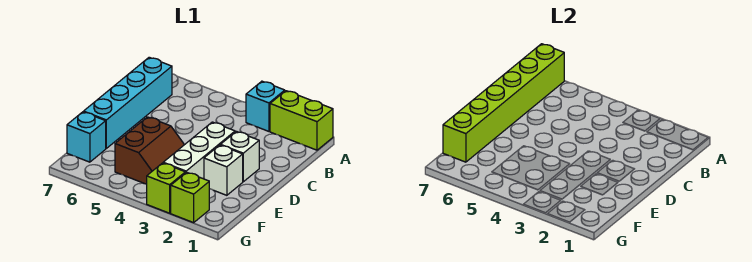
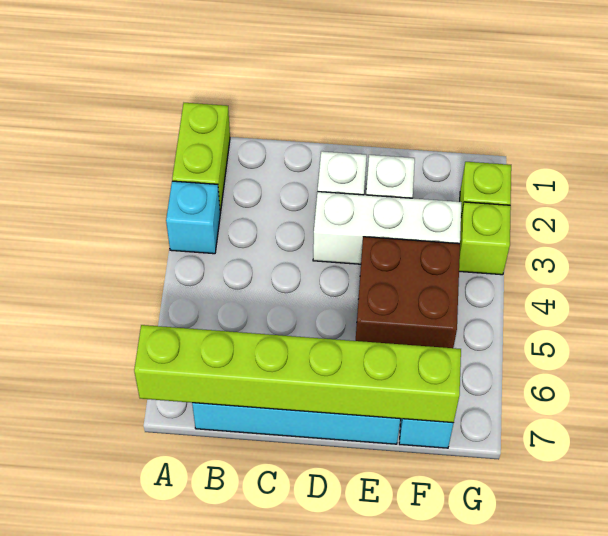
brown slope E4:F5 level 1 top 5 -> brown brick E4:F5 level 1

